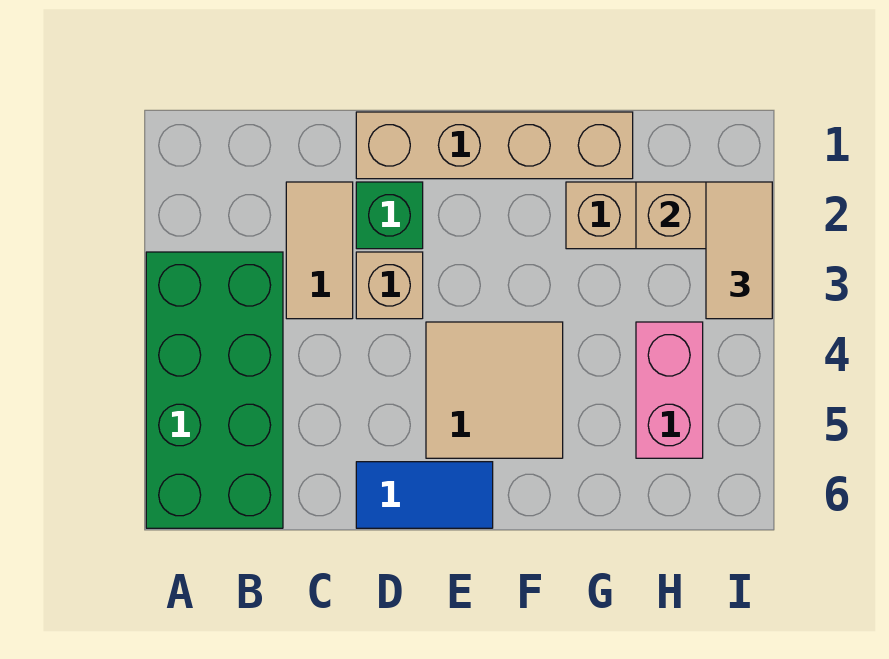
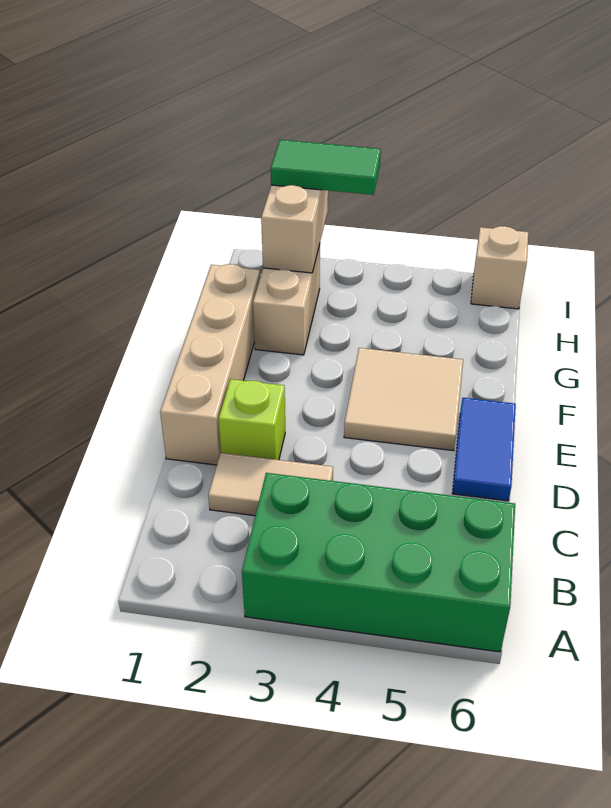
green brick D2 level 1 -> lime brick D2 level 1
tan brick D3 level 1 -> tan brick I6 level 1
pink brick H4:H5 level 1 -> none
tan tile I2:I3 level 3 -> green tile I2:I3 level 3

